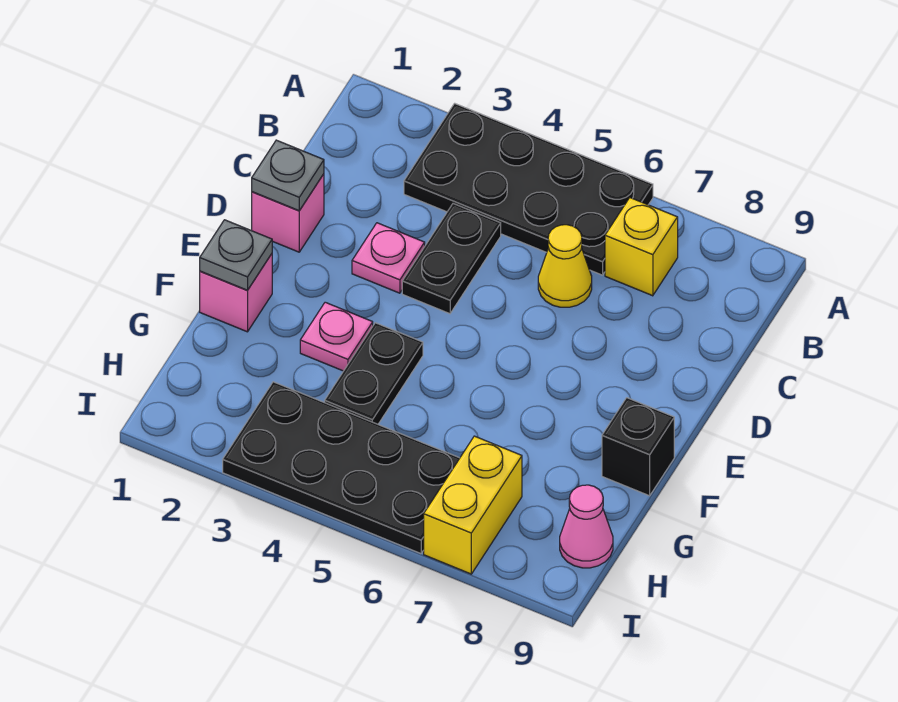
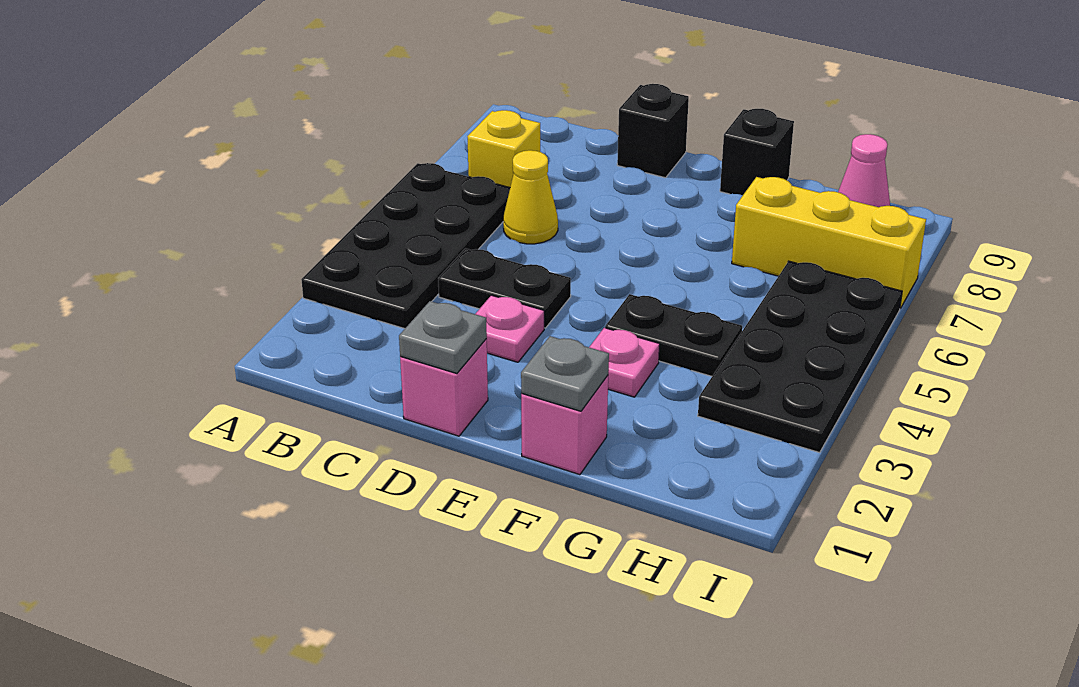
none -> black brick D9 level 1
yellow brick H7:I7 level 1 -> yellow brick G7:I7 level 1

